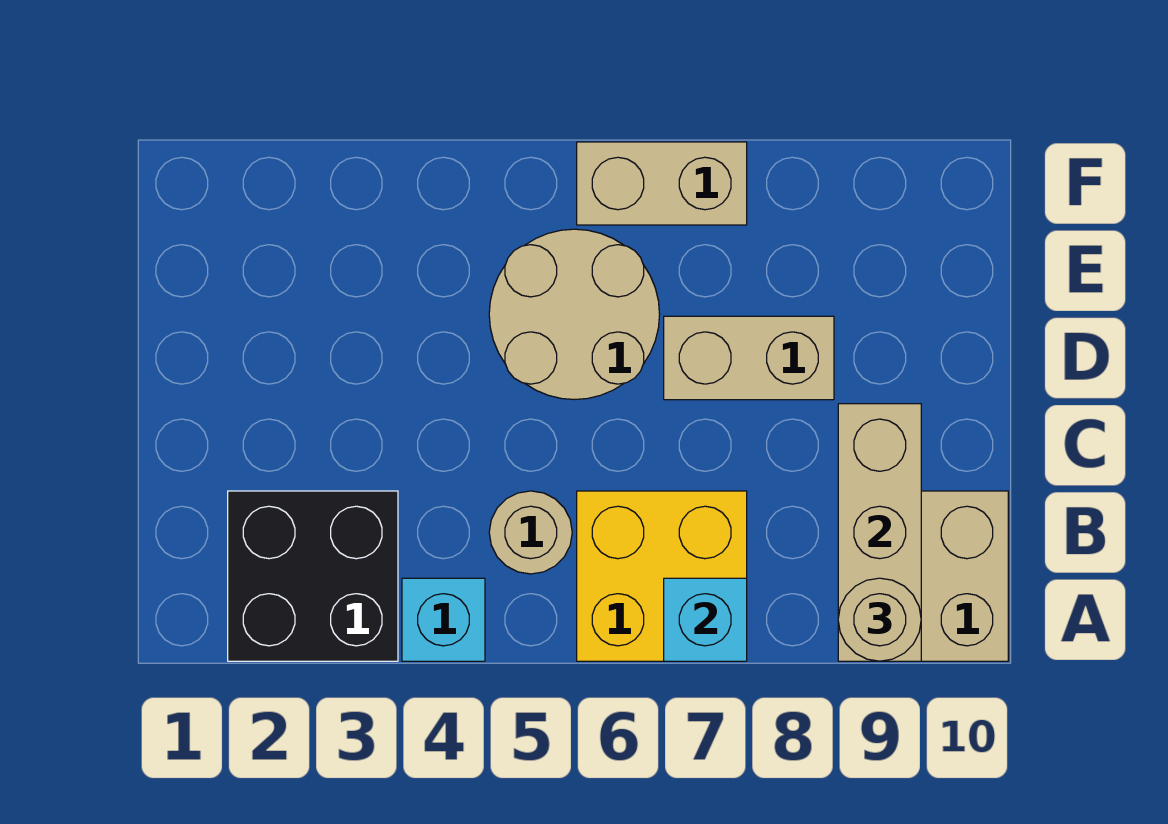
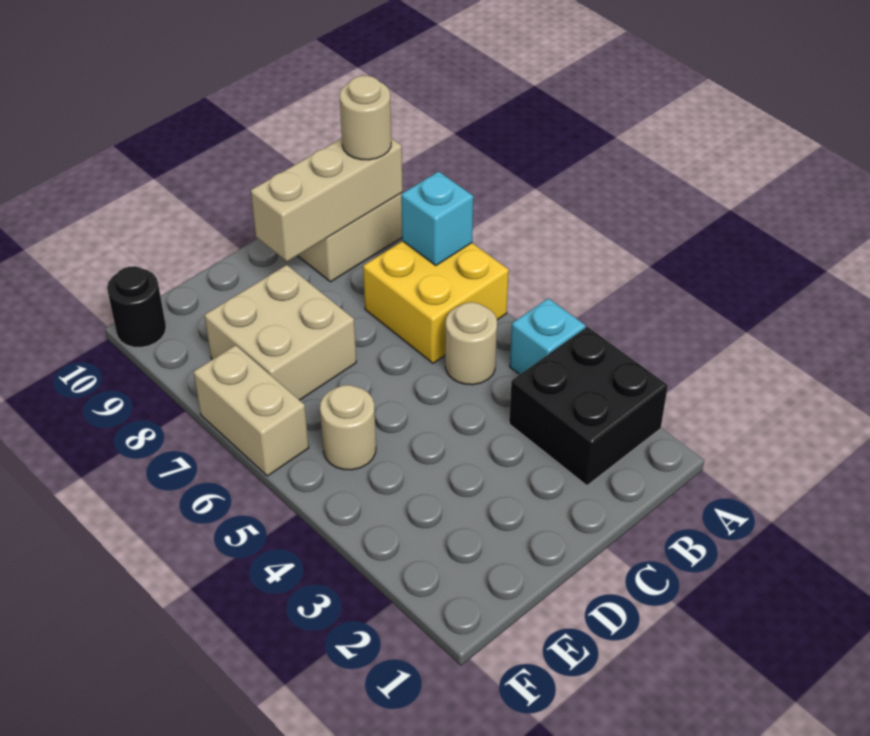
tan round brick D5:E6 level 1 -> tan round brick E5 level 1
tan brick D7:D8 level 1 -> tan brick D7:E8 level 1
none -> black round brick F10 level 1

